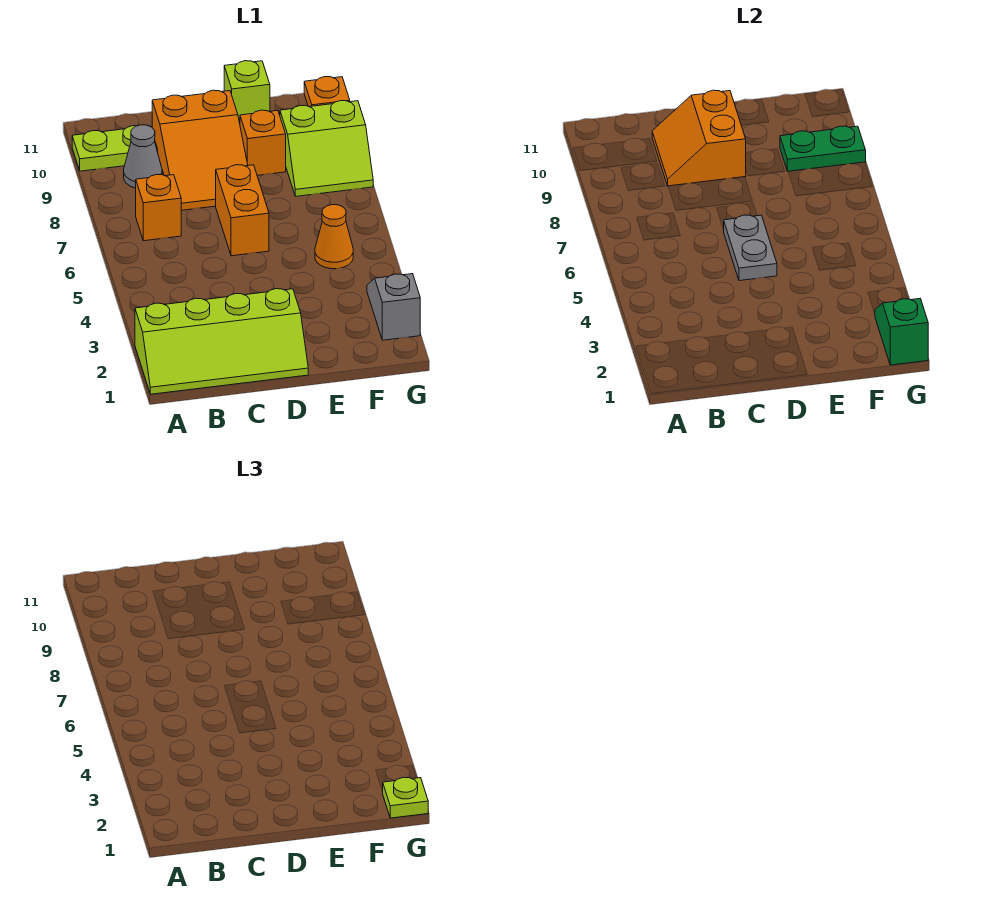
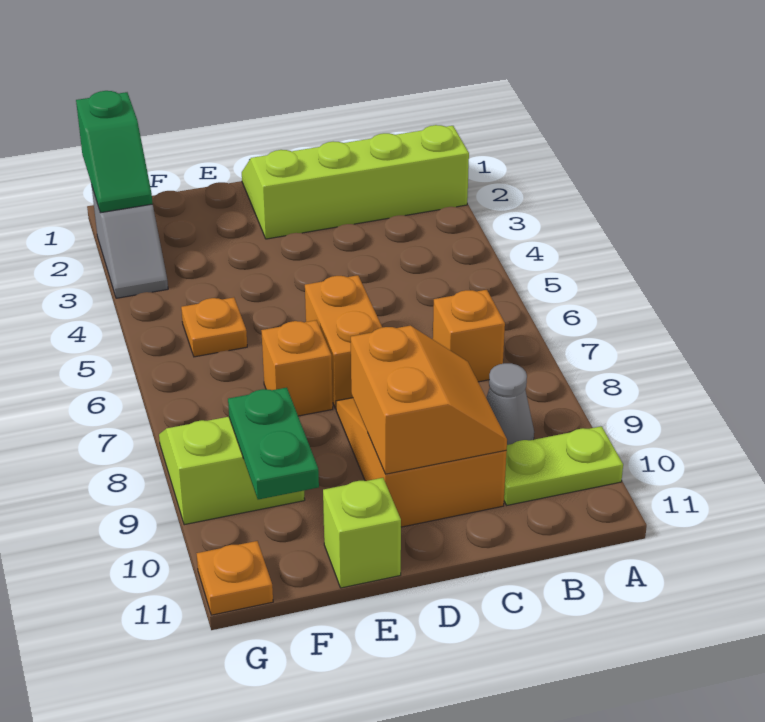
grey plate D5:D6 level 2 -> none
orange brick E9 level 1 -> orange brick E7 level 1
orange cone F5 level 1 -> orange plate F5 level 1
green plate F9:G9 level 2 -> green plate F9:F10 level 2
lime plate G1 level 3 -> none

